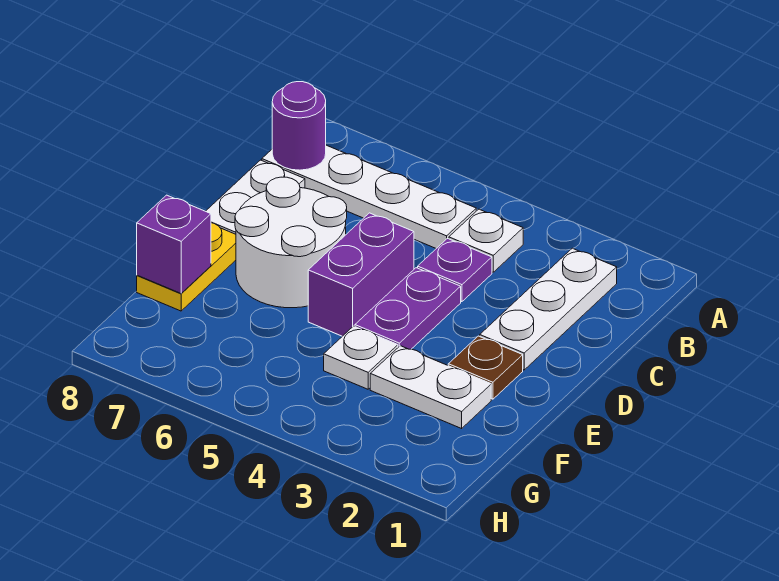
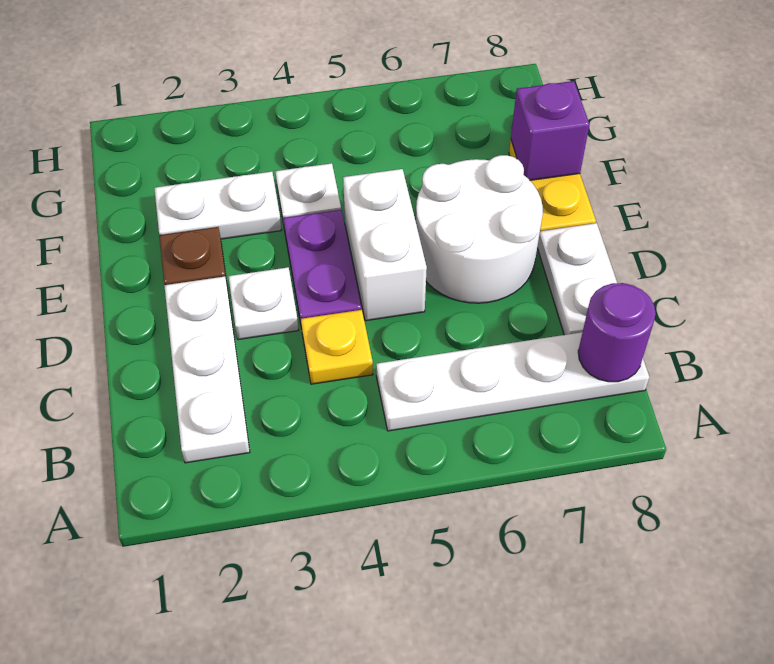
white plate B4 level 1 -> white plate D3 level 1
purple plate C4 level 1 -> yellow plate C4 level 1
purple brick D5:E5 level 1 -> white brick D5:E5 level 1

